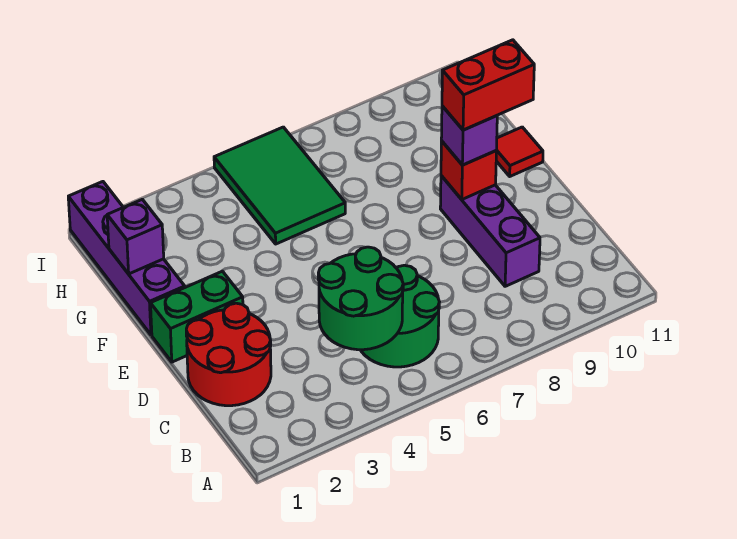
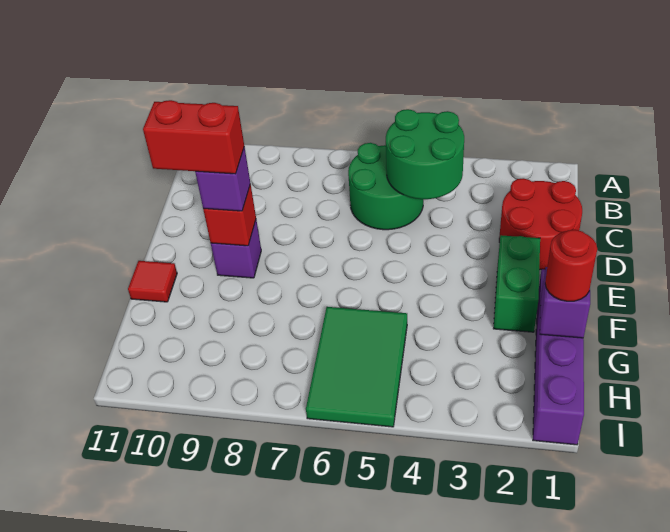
purple brick C9:E9 level 1 -> purple brick E9 level 1
green brick E1:E2 level 1 -> green brick E2:F2 level 1
none -> red round brick G1 level 3

